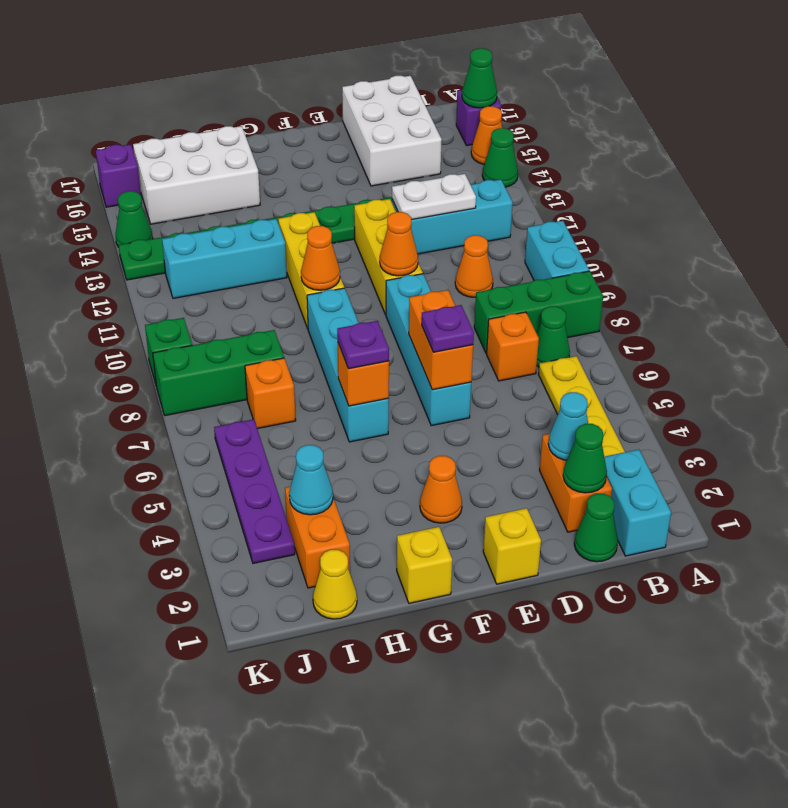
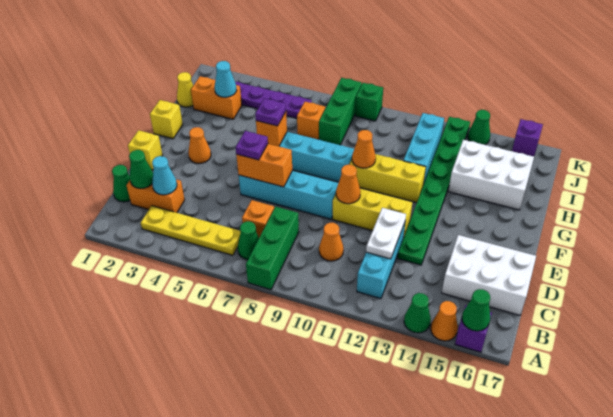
cyan brick A9:A10 level 1 -> none
cyan brick B1:B2 level 1 -> none
white brick H15:J16 level 1 -> white brick H14:I16 level 1

